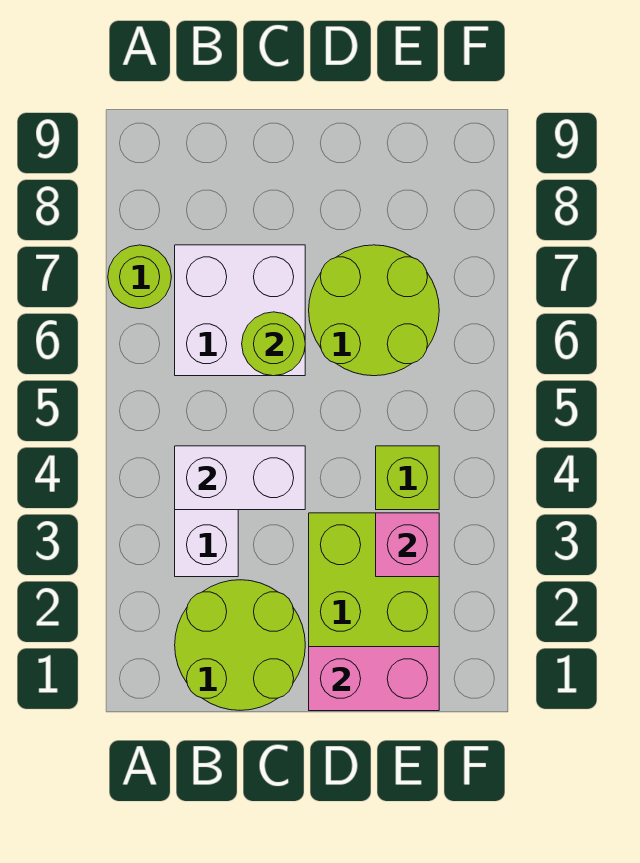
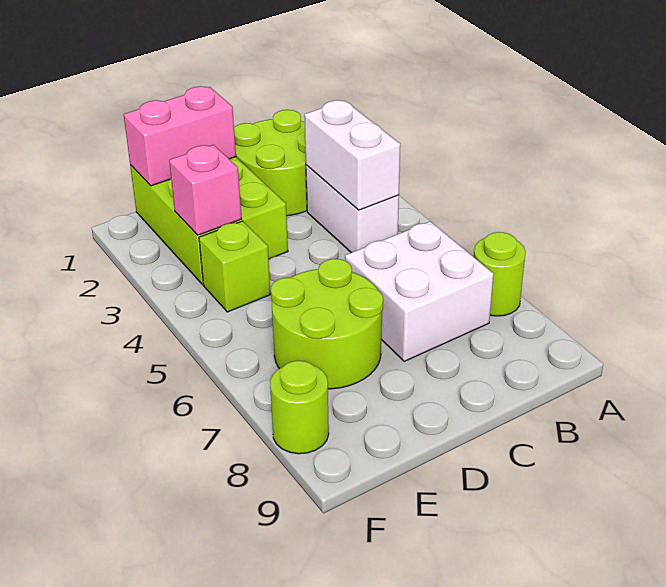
white brick B4:C4 level 2 -> white brick B3:B4 level 2
lime round brick C6 level 2 -> lime round brick F8 level 1

